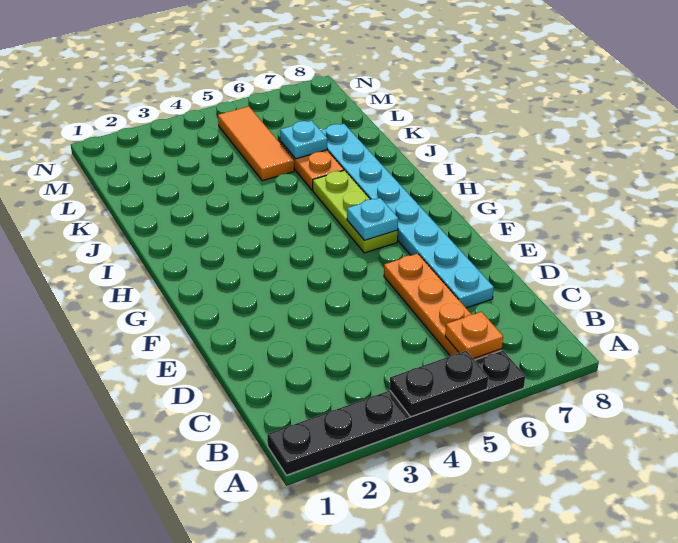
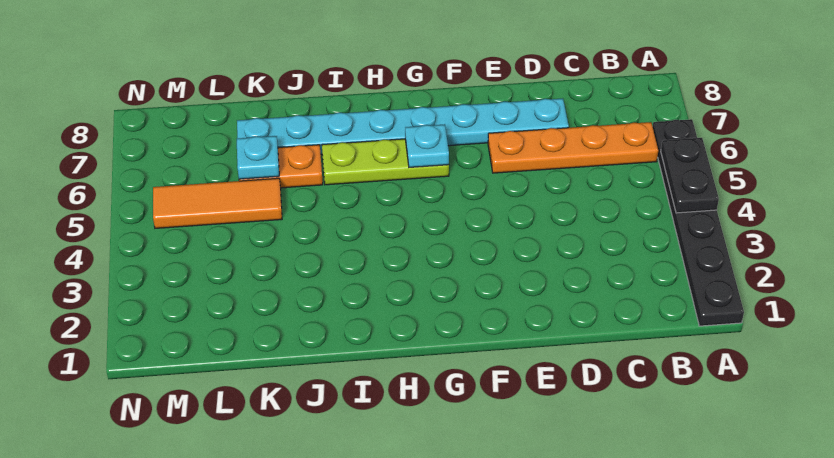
orange plate B6 level 2 -> none

